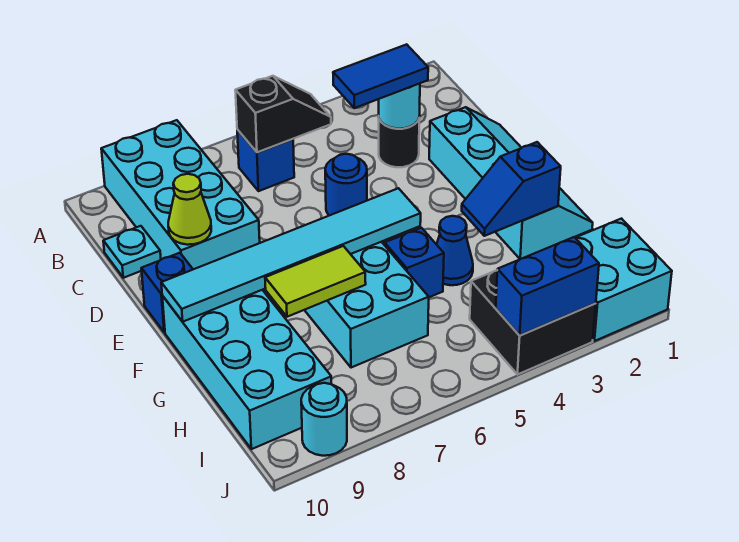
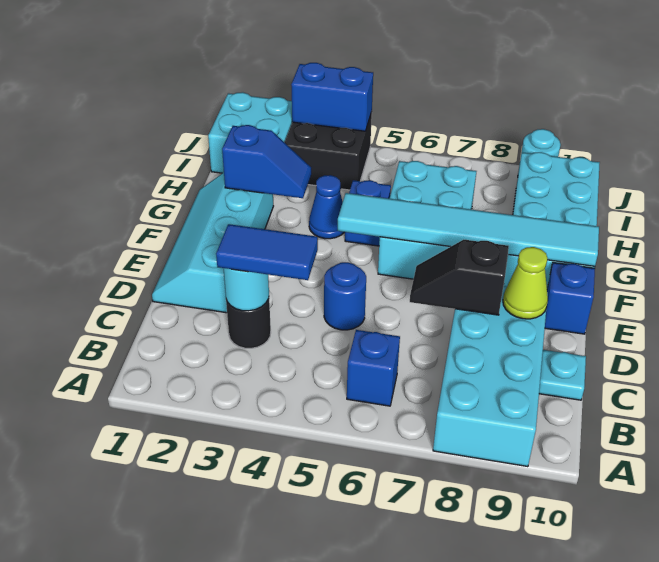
black slope B5:B6 level 2 top 6 -> black slope D7:D8 level 2 top 8
lime tile G7:G8 level 2 -> none

